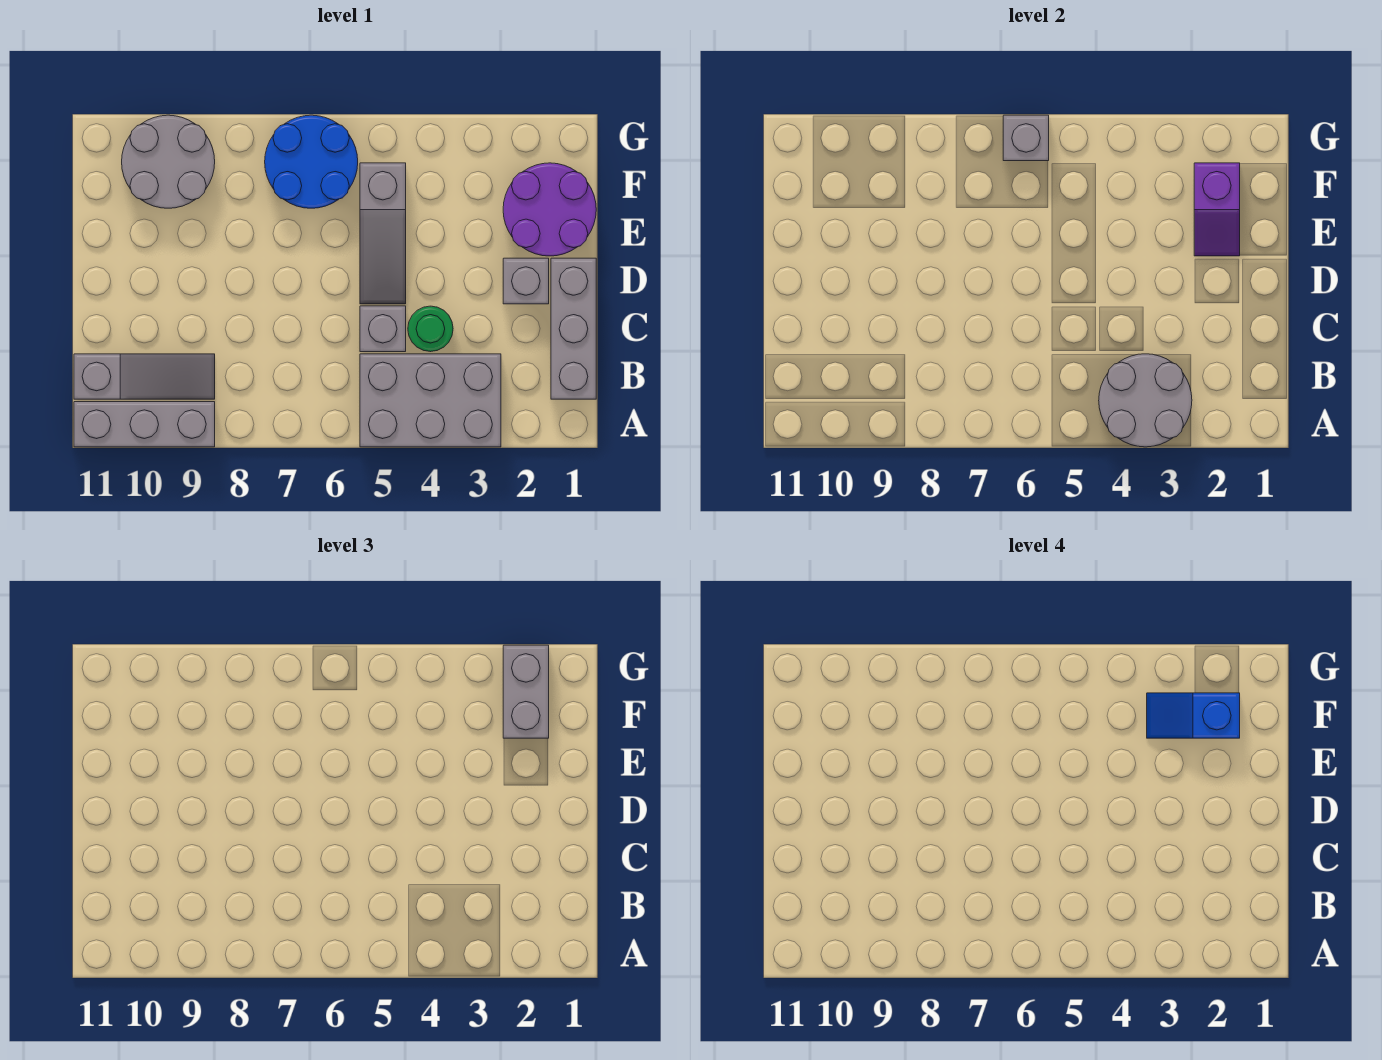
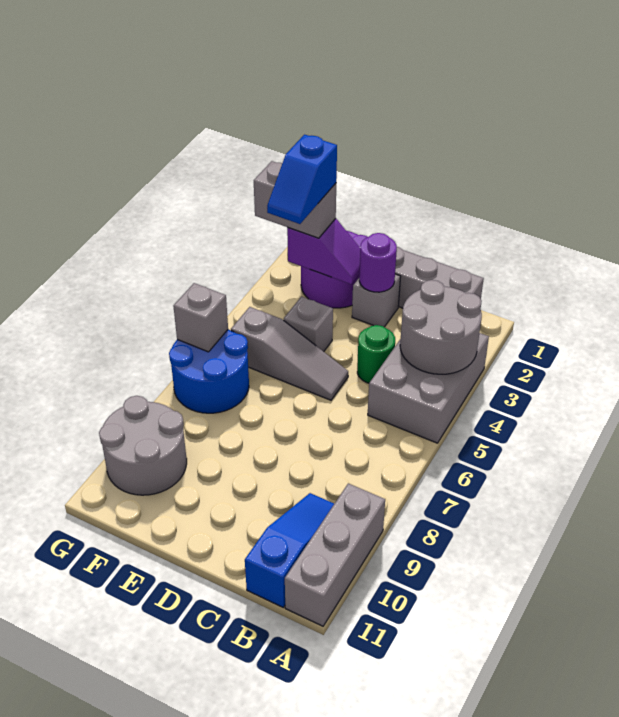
grey slope B9:B11 level 1 top 11 -> blue slope B9:B11 level 1 top 11
grey brick C5 level 1 -> grey brick E4 level 1
none -> purple round brick D2 level 2

